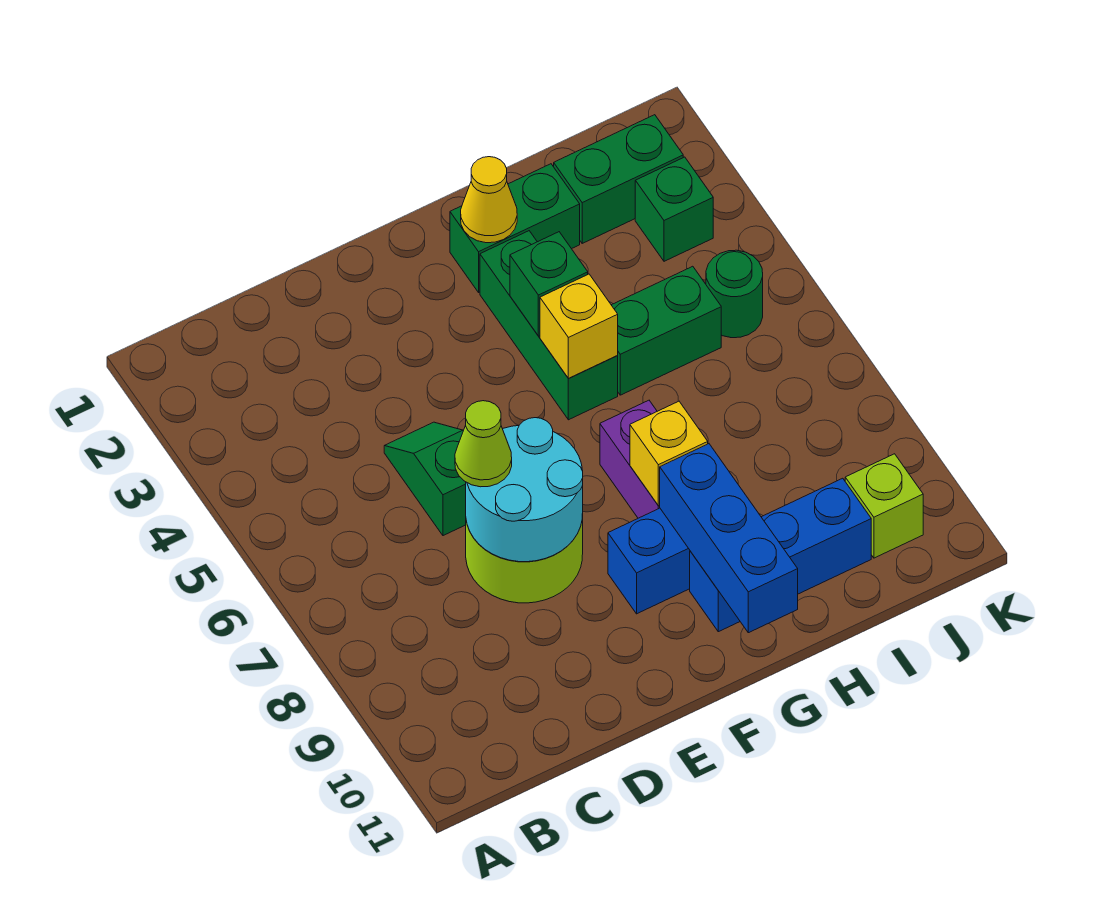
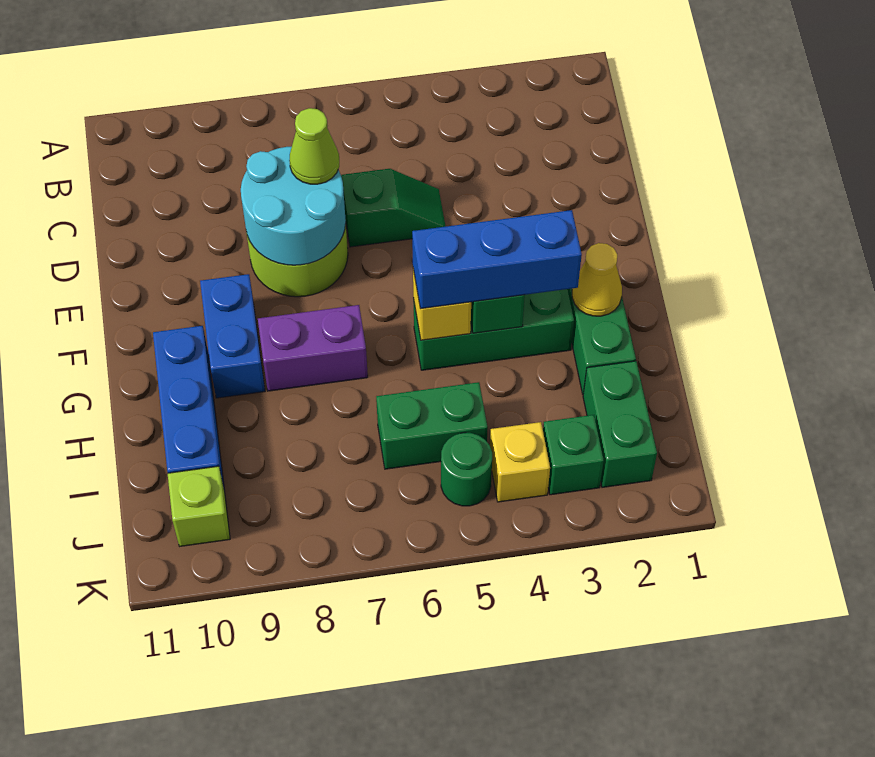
yellow brick G8 level 2 -> yellow brick J4 level 1
blue brick G9:G11 level 2 -> blue brick G3:G5 level 3
green brick H5:I5 level 1 -> green brick I5:I6 level 1

